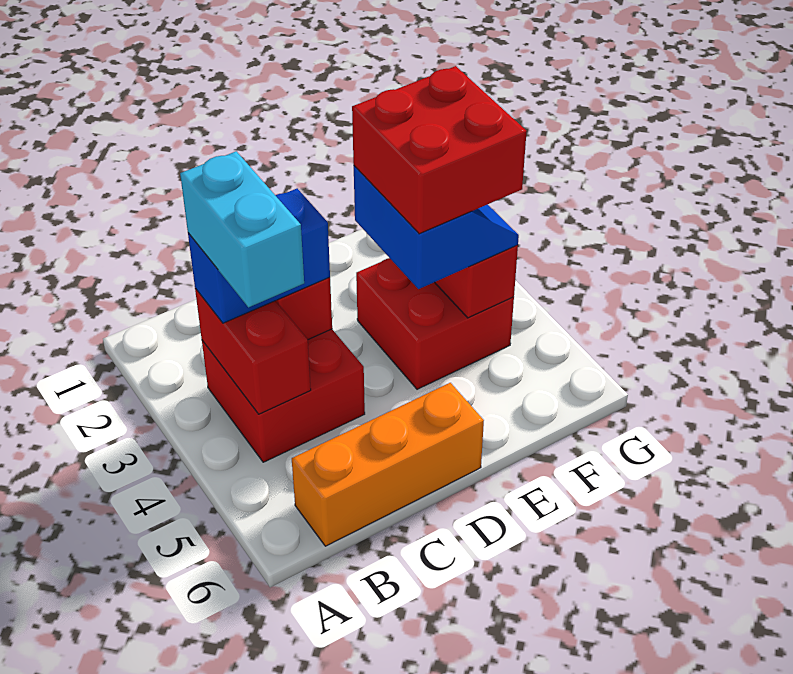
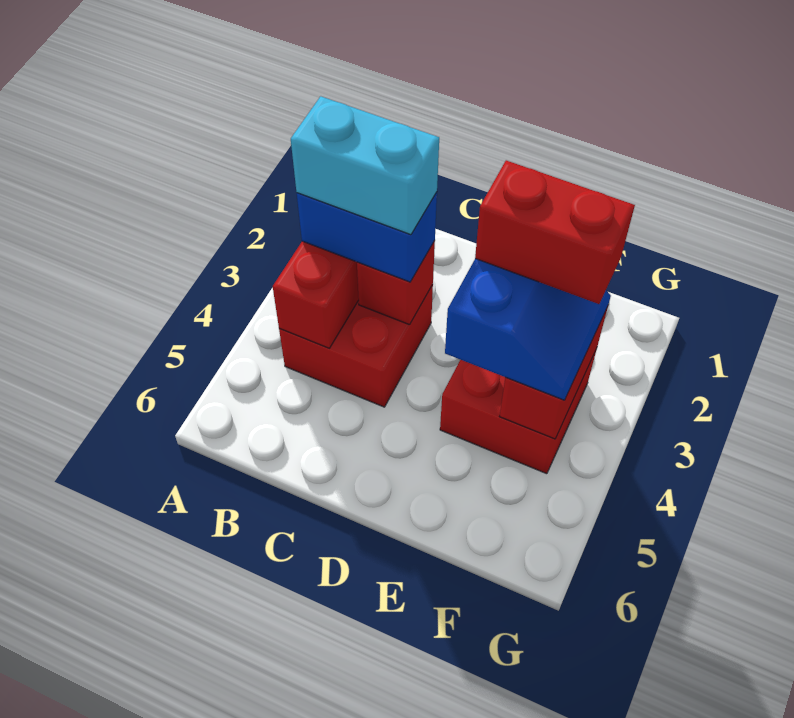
cyan brick B3:B4 level 4 -> cyan brick B3:C3 level 4
orange brick B6:D6 level 1 -> none
red brick E3:F4 level 4 -> red brick E3:F3 level 4

